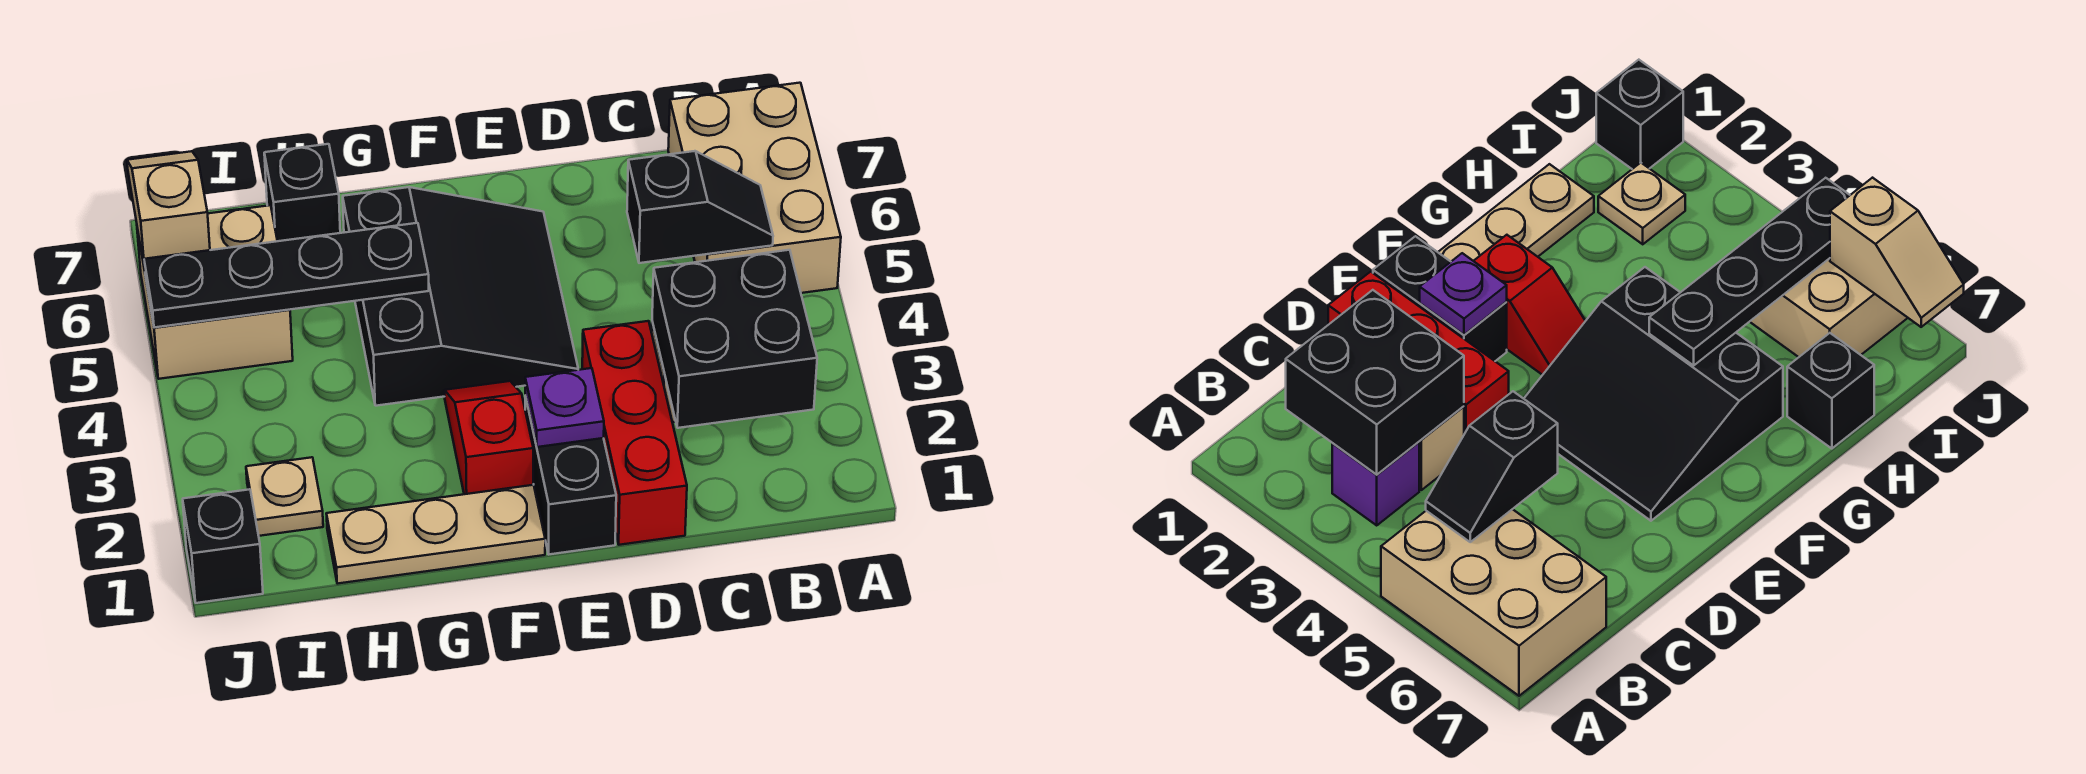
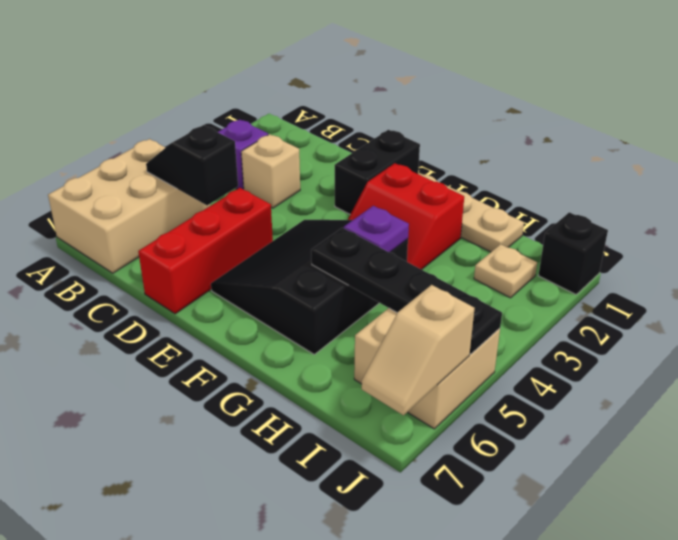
black brick B2:C3 level 2 -> none
red brick D1:D3 level 1 -> red brick D5:D7 level 1
purple plate E2 level 2 -> purple plate G4 level 2
red slope F2:F3 level 1 top 2 -> red slope F2:G3 level 1 top 2
black brick H7 level 1 -> none

